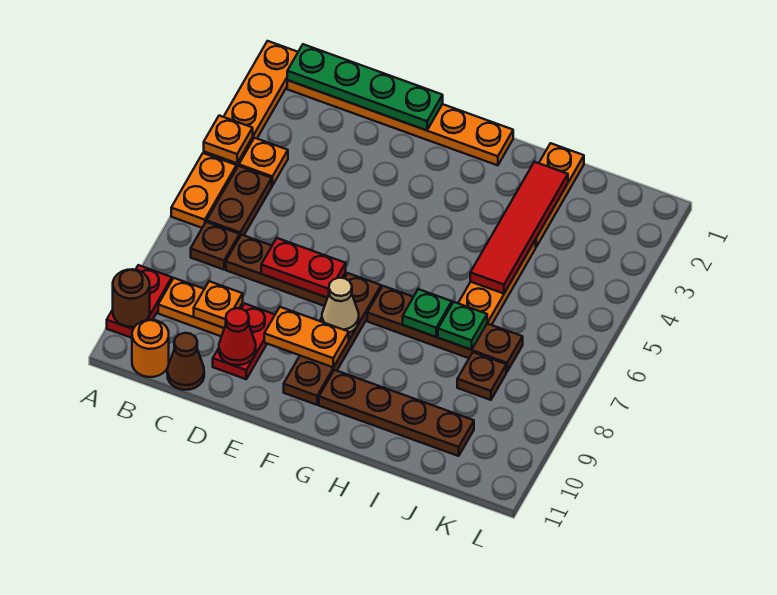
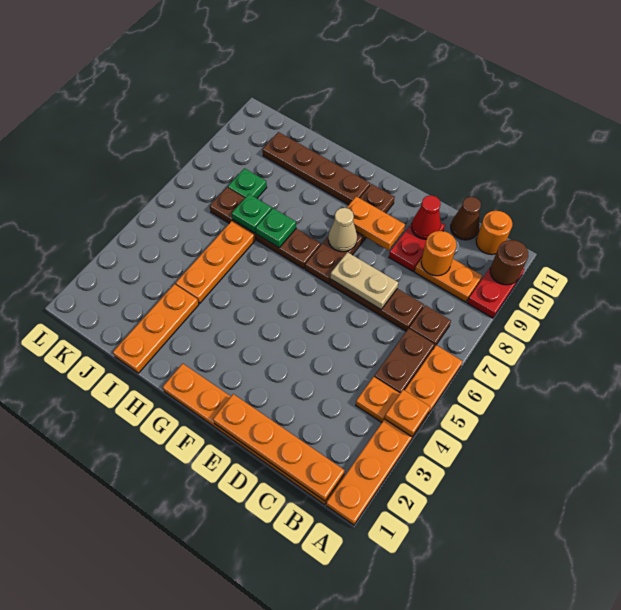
green plate B1:E1 level 2 -> orange plate B1:E1 level 2
orange plate C9 level 2 -> orange round brick C9 level 2
red plate D7:E7 level 2 -> tan plate D7:E7 level 2
red tile I2:I5 level 2 -> none
brown plate J8 level 1 -> green plate J8 level 1

